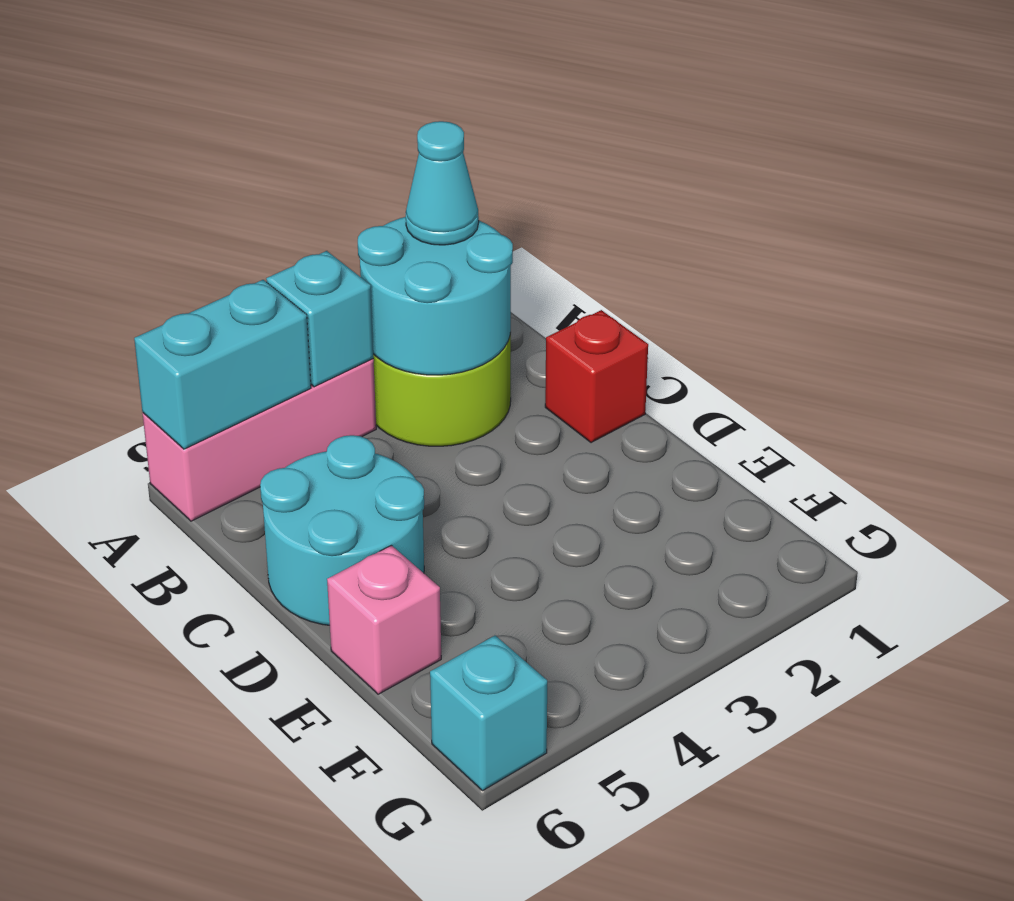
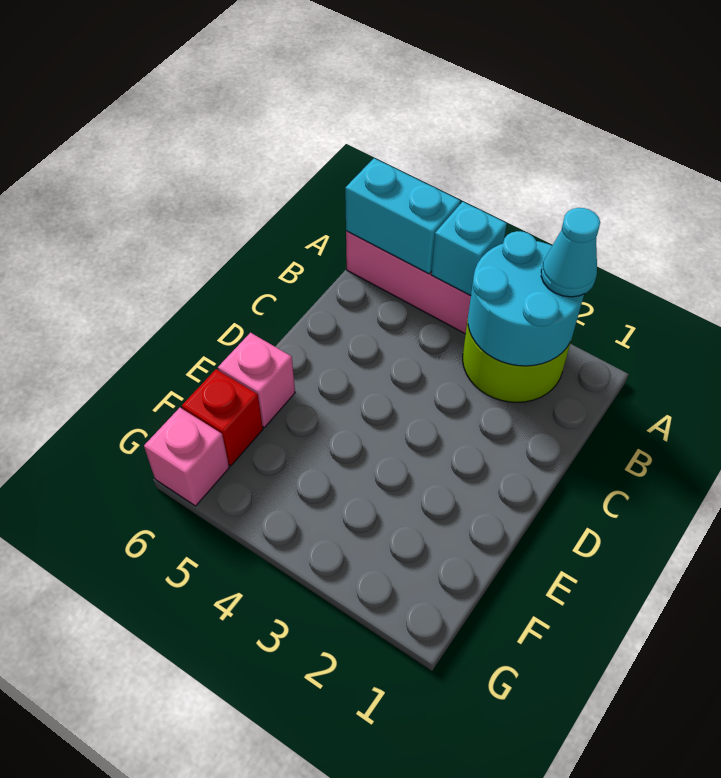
red brick C1 level 1 -> red brick F6 level 1
cyan round brick C5:D6 level 1 -> none
cyan brick G6 level 1 -> pink brick G6 level 1

